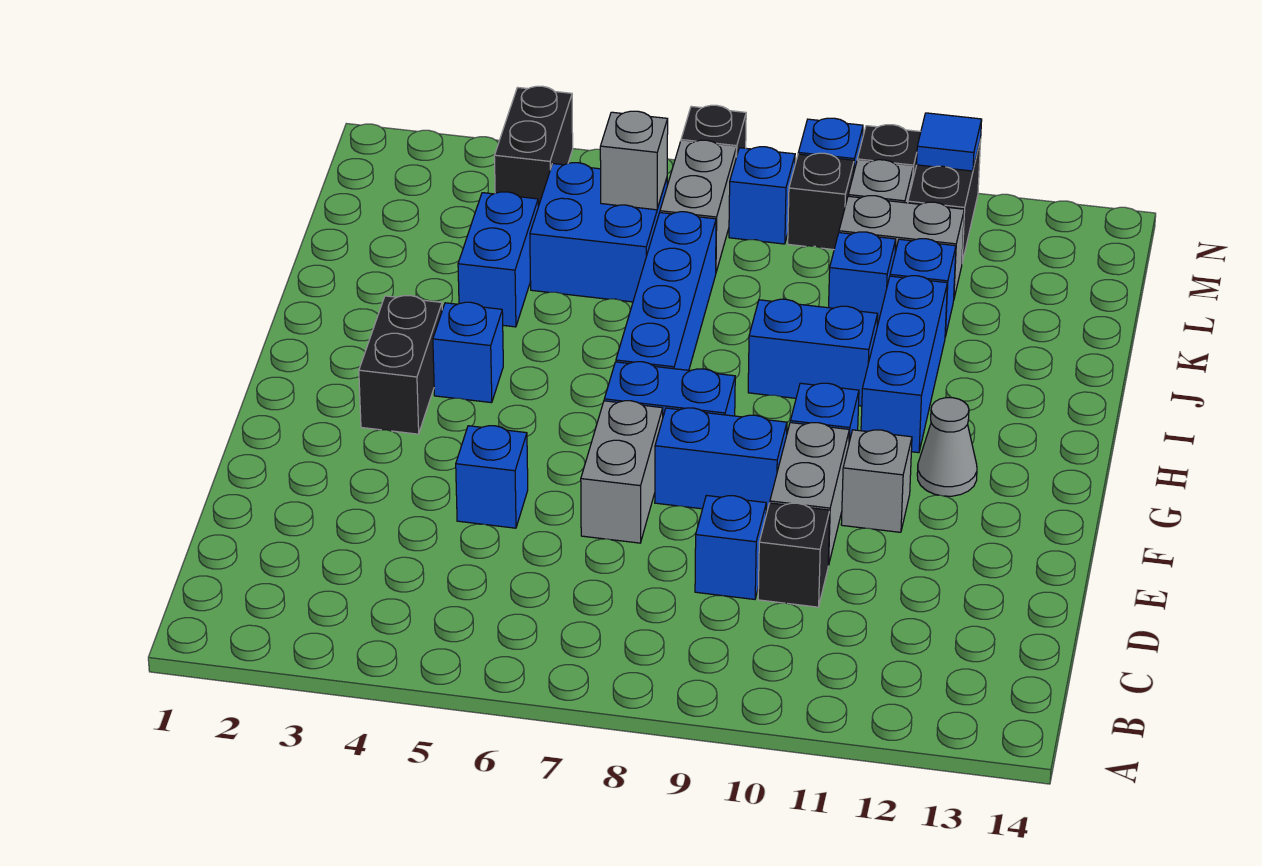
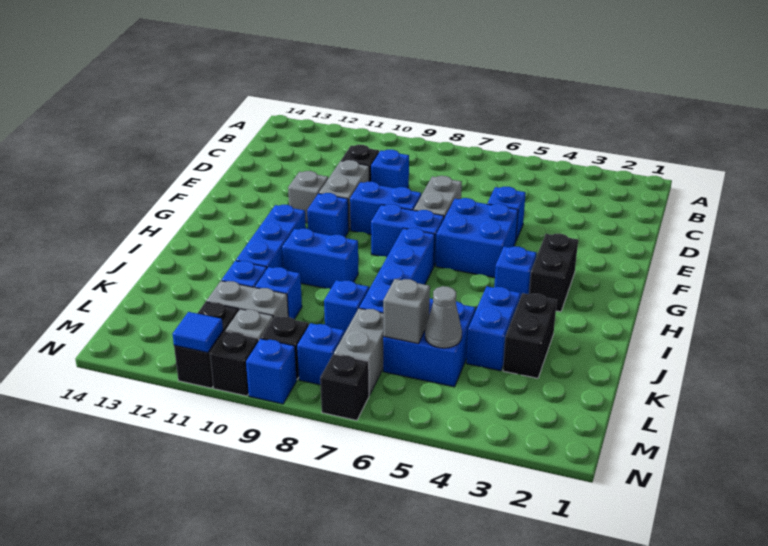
none -> blue brick F5:G6 level 1
grey cone G12 level 1 -> grey cone L5 level 2
none -> blue brick K8 level 1
black brick M4:N4 level 1 -> black brick J3:K3 level 1

